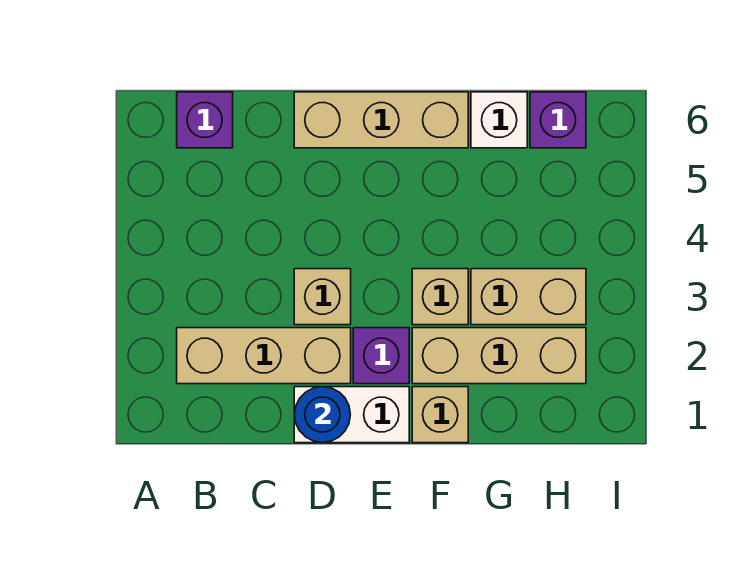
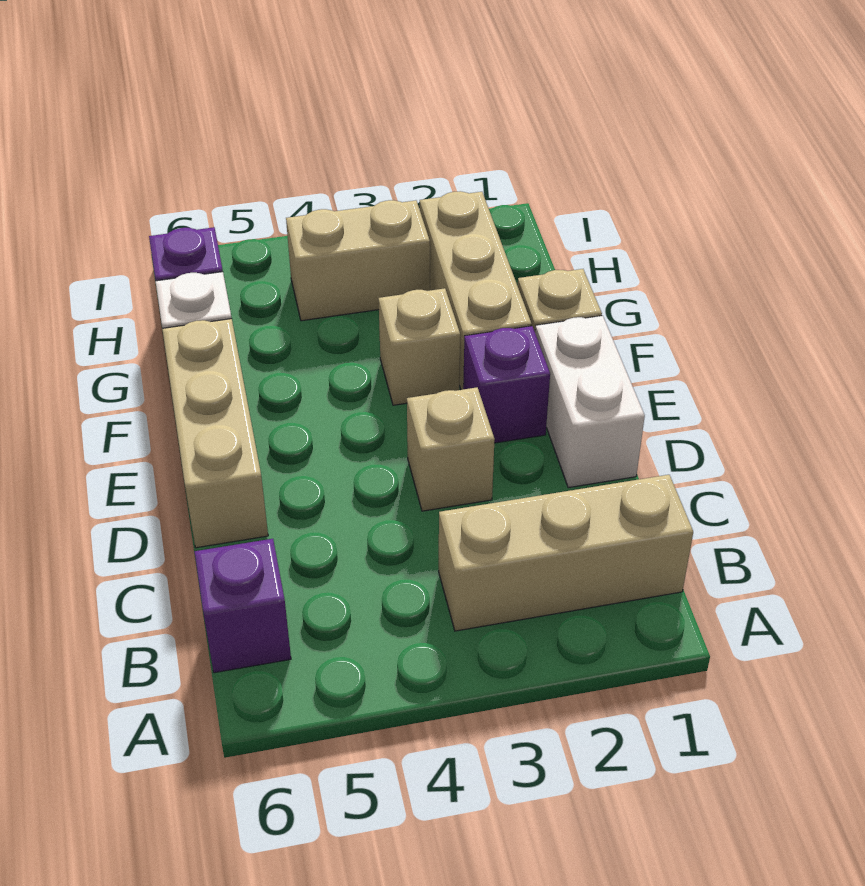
tan brick B2:D2 level 1 -> tan brick B1:B3 level 1
blue round brick D1 level 2 -> none
tan brick G3:H3 level 1 -> tan brick H3:H4 level 1

